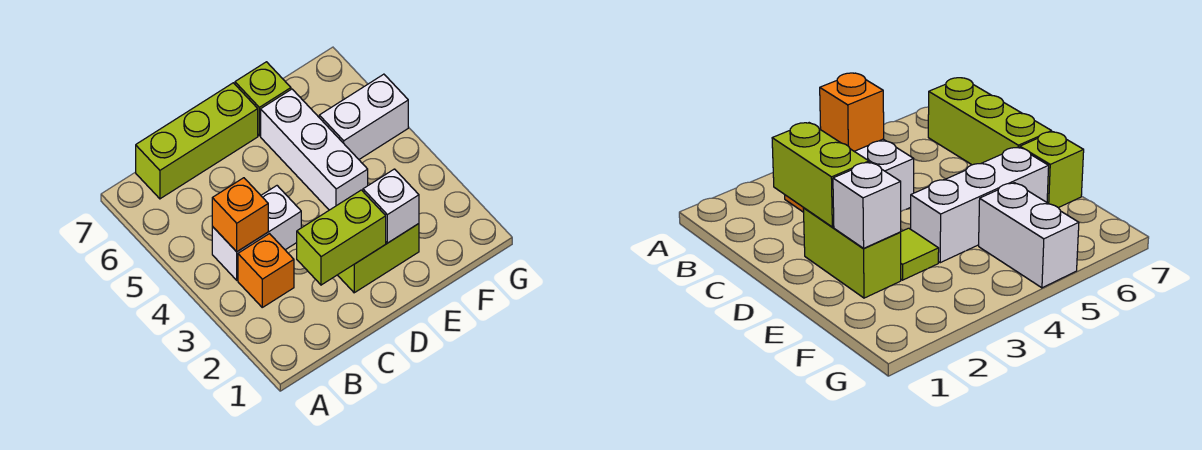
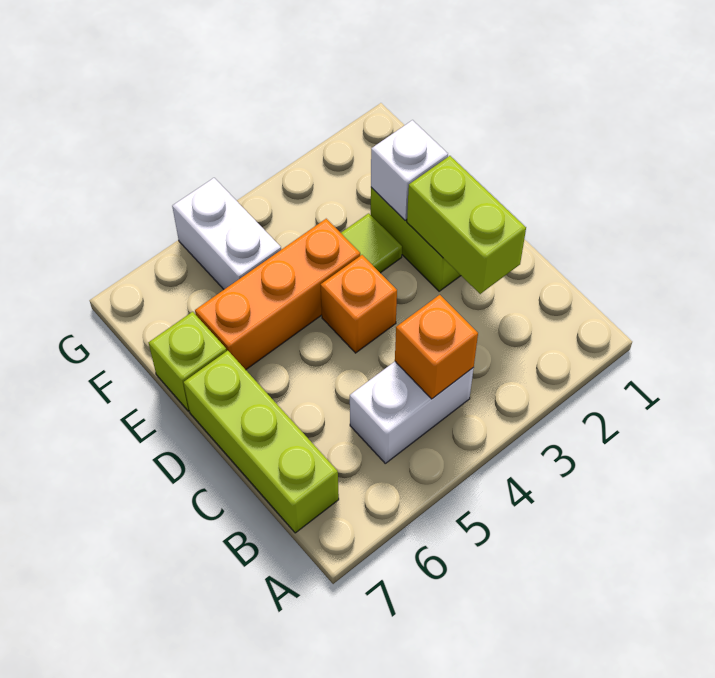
orange brick B3 level 1 -> orange brick D4 level 1
white brick B4:C4 level 1 -> white brick B4:B5 level 1
white brick E4:E6 level 1 -> orange brick E4:E6 level 1

